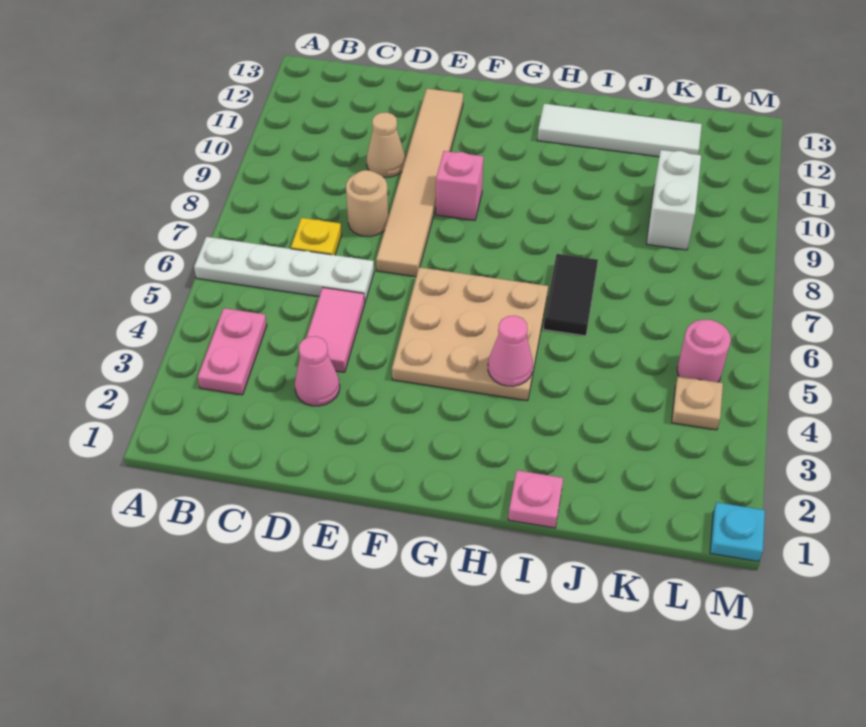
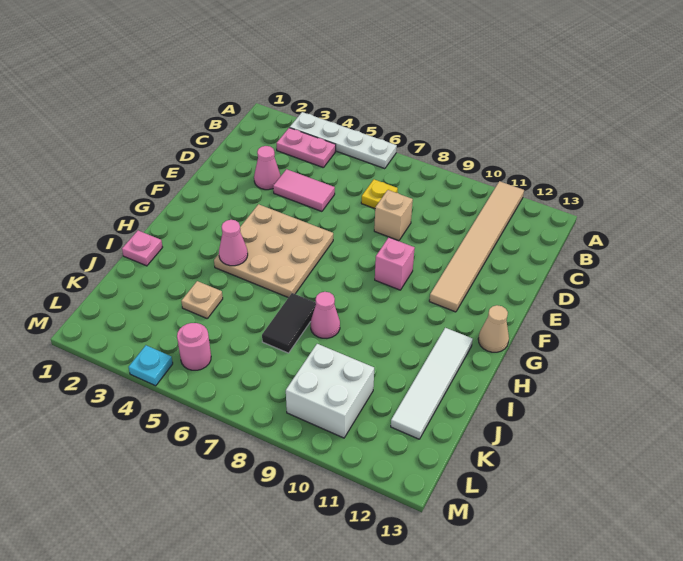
white plate A6:D6 level 1 -> white plate A3:A6 level 1
tan round brick D8 level 1 -> tan brick D8 level 1
tan cone D10 level 1 -> tan cone G13 level 1
tan tile E7:E12 level 1 -> tan tile A11:F11 level 1
black tile I6:I7 level 1 -> black tile I7:J7 level 1
none -> pink cone I8 level 1
white brick K9:K10 level 1 -> white brick K9:L10 level 1
tan plate L4 level 1 -> tan plate J4 level 1
cyan plate M1 level 1 -> cyan plate M4 level 1

